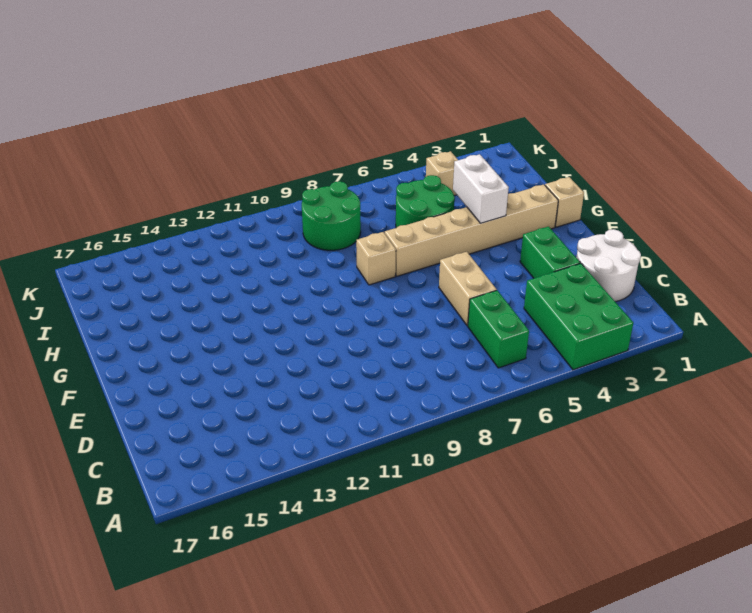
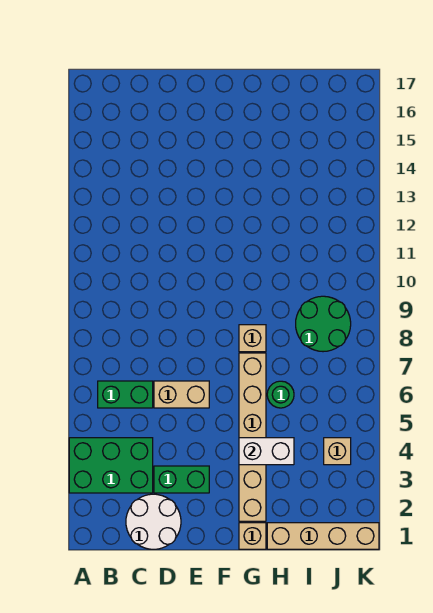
none -> tan brick H1:K1 level 1
green round brick H5:I6 level 1 -> green round brick H6 level 1

